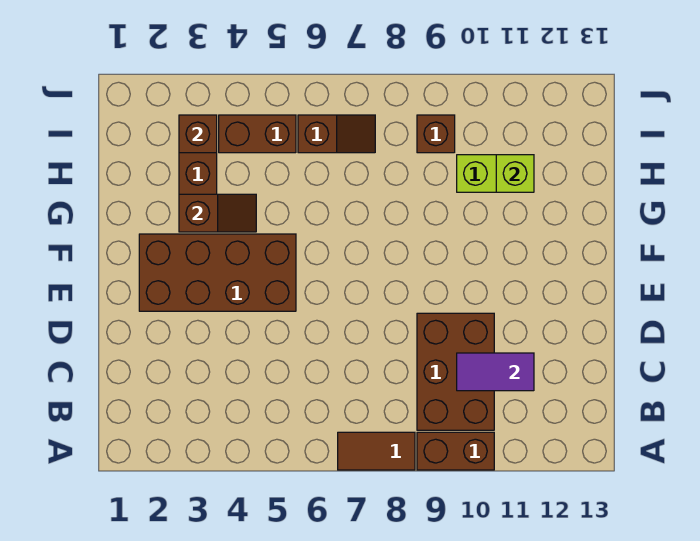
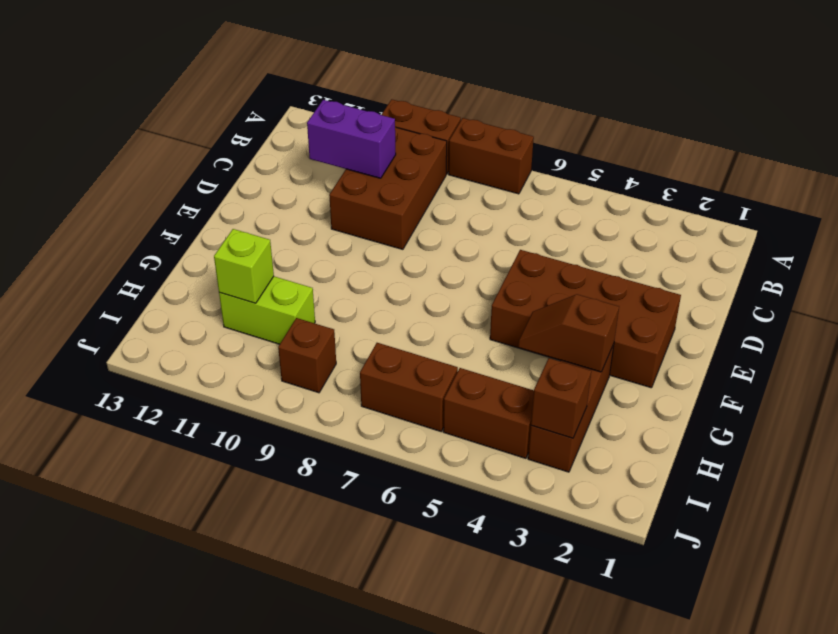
brown tile A7:A8 level 1 -> brown brick A7:A8 level 1
purple tile C10:C11 level 2 -> purple brick C10:C11 level 2
brown slope I6:I7 level 1 top 6 -> brown brick I6:I7 level 1

